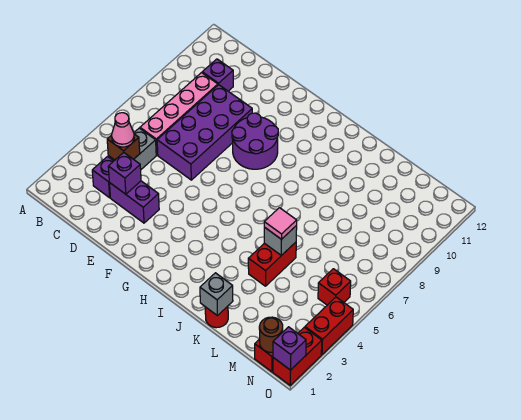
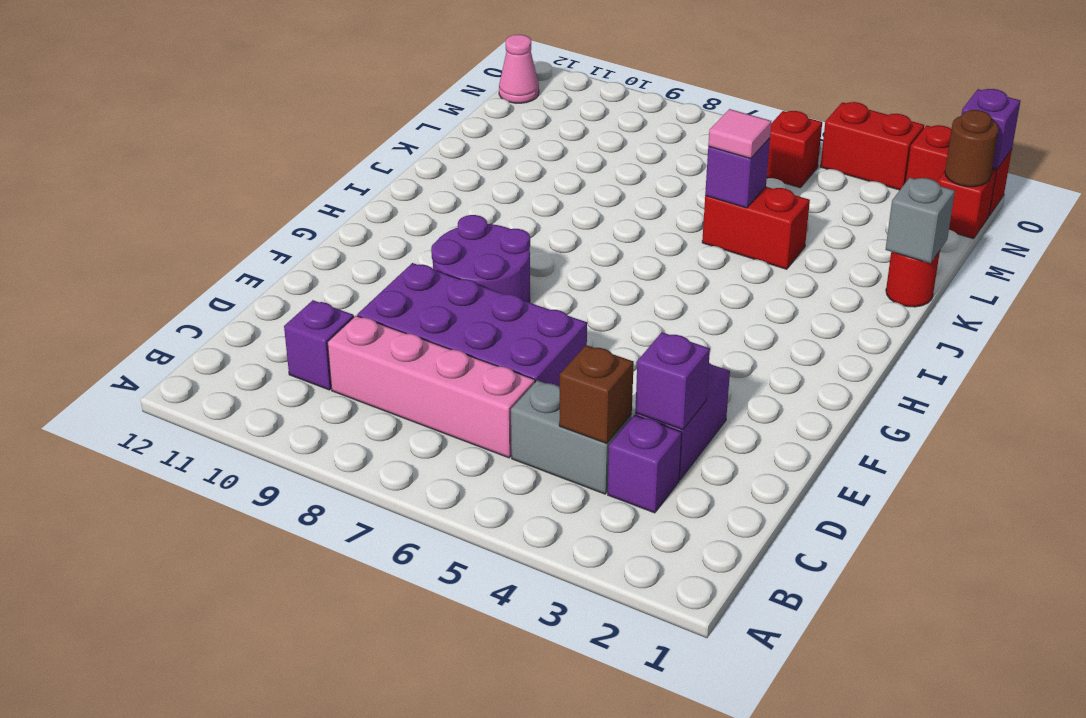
pink cone C4 level 3 -> pink cone N12 level 1
grey brick K5 level 2 -> purple brick K5 level 2

